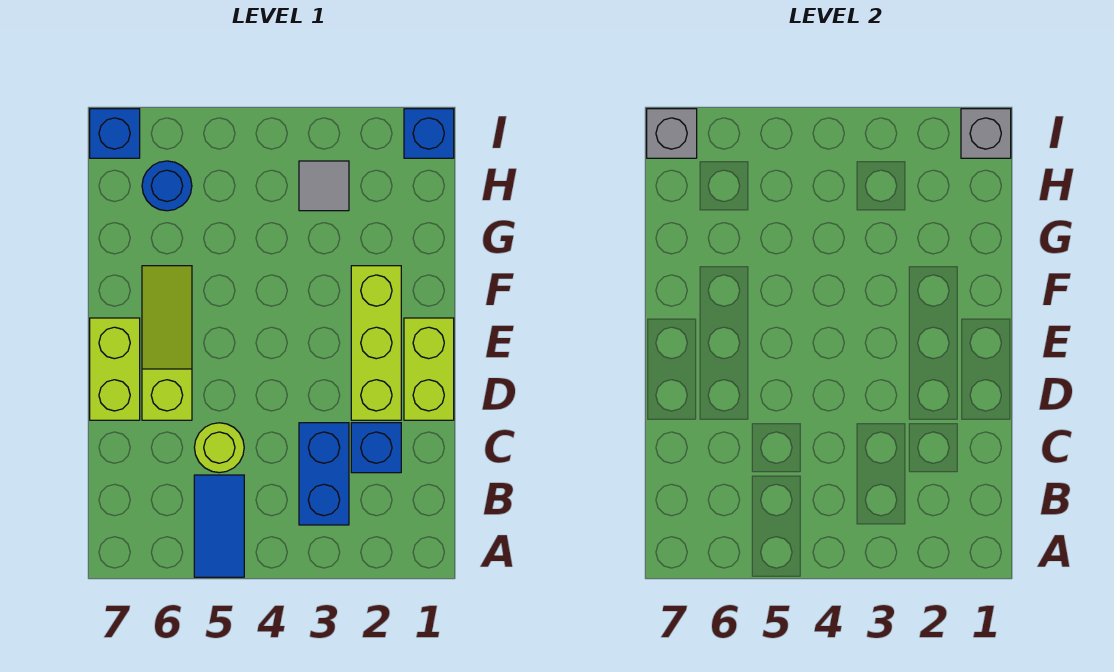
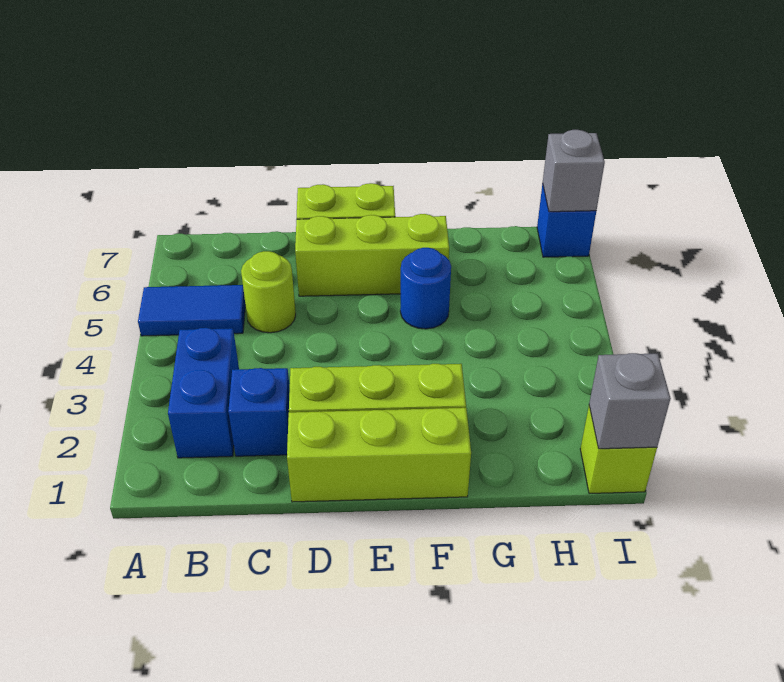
blue brick B3:C3 level 1 -> blue brick B2:B3 level 1
lime brick D1:E1 level 1 -> lime brick D1:F1 level 1
lime slope D6:F6 level 1 top D -> lime brick D6:F6 level 1
grey tile H3 level 1 -> none
blue round brick H6 level 1 -> blue round brick F5 level 1
blue brick I1 level 1 -> lime brick I1 level 1

